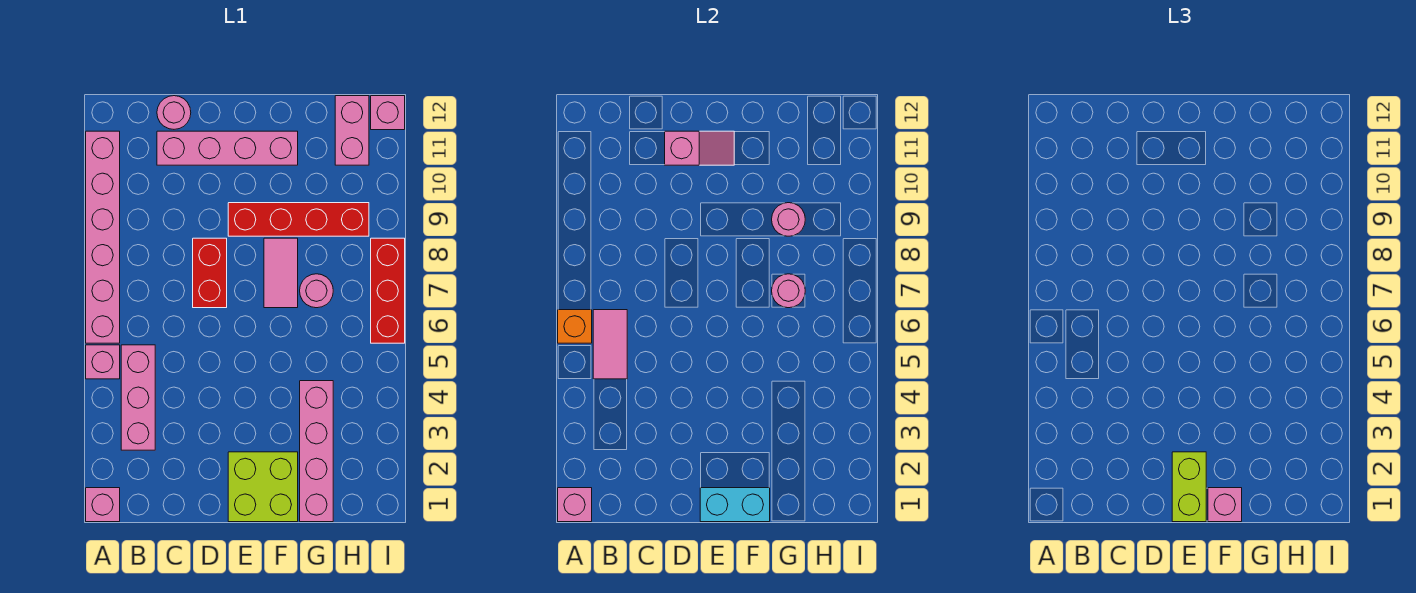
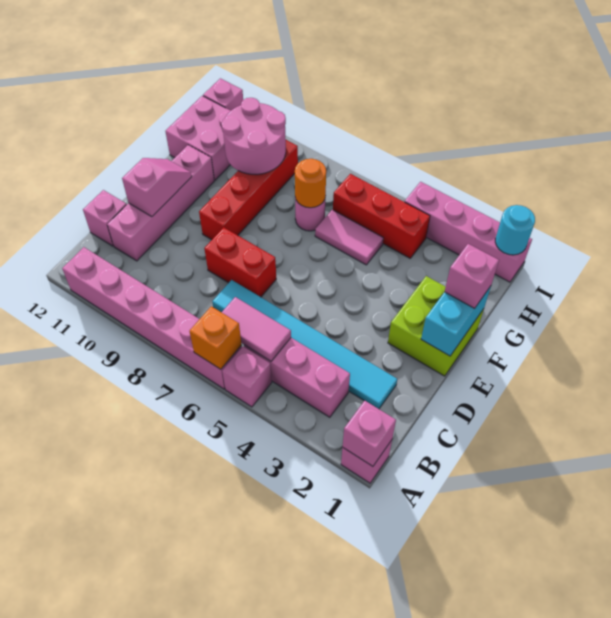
none -> cyan tile C2:C7 level 1
pink round brick C12 level 1 -> pink brick C12 level 1
lime brick E1:E2 level 3 -> none
pink tile F7:F8 level 1 -> pink tile G5:G6 level 1
pink brick G1:G4 level 1 -> pink brick I1:I4 level 1
pink round brick G7 level 2 -> orange round brick G7 level 2
pink round brick G9 level 2 -> pink round brick G9:H10 level 2
pink brick H11:H12 level 1 -> pink brick G11:H12 level 1
none -> cyan round brick I1 level 2
red brick I6:I8 level 1 -> red brick H4:H6 level 1

